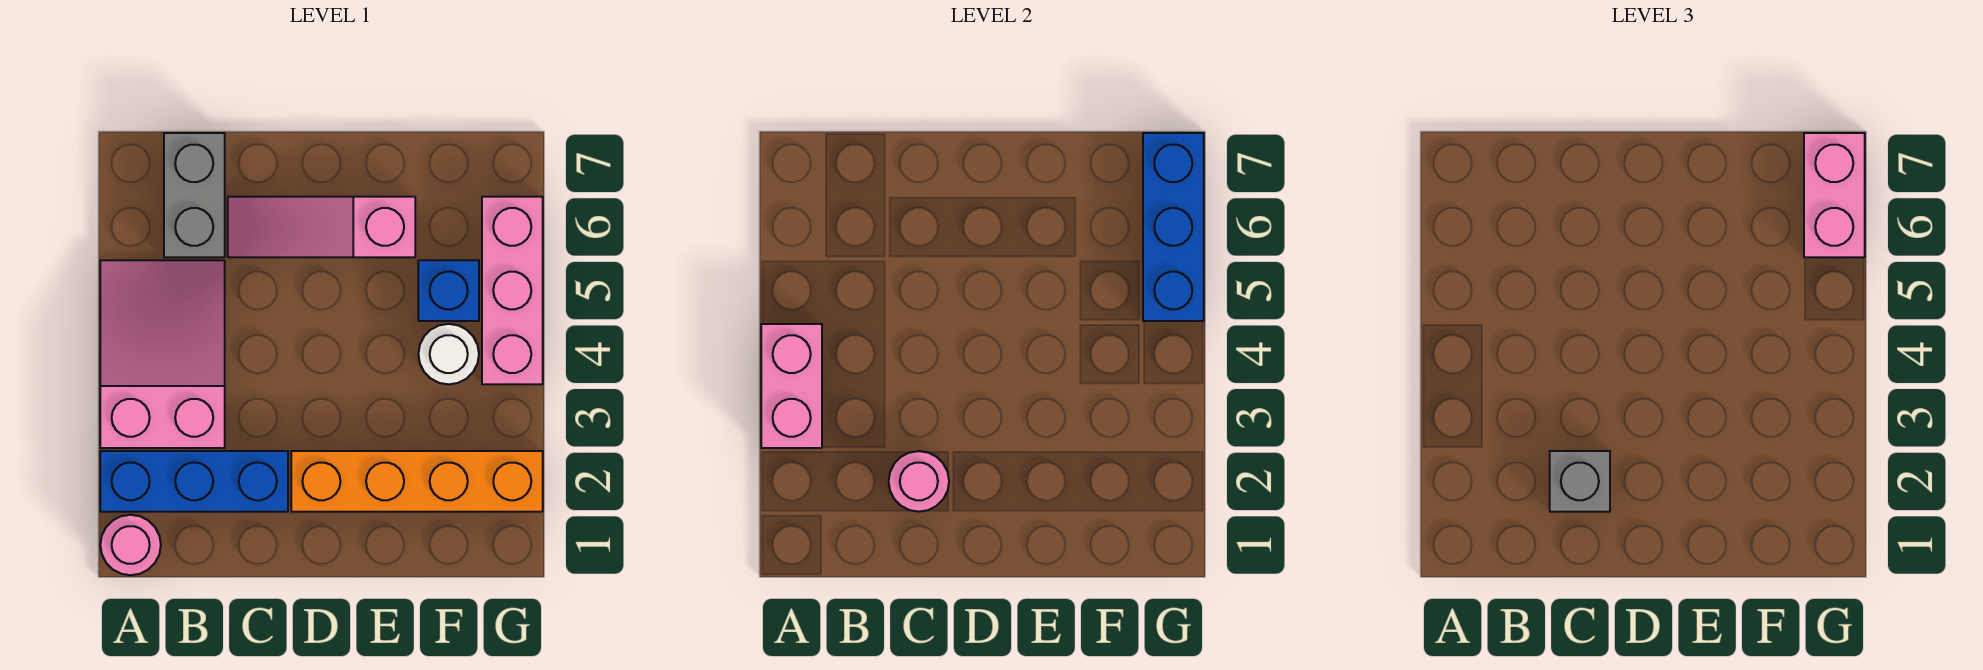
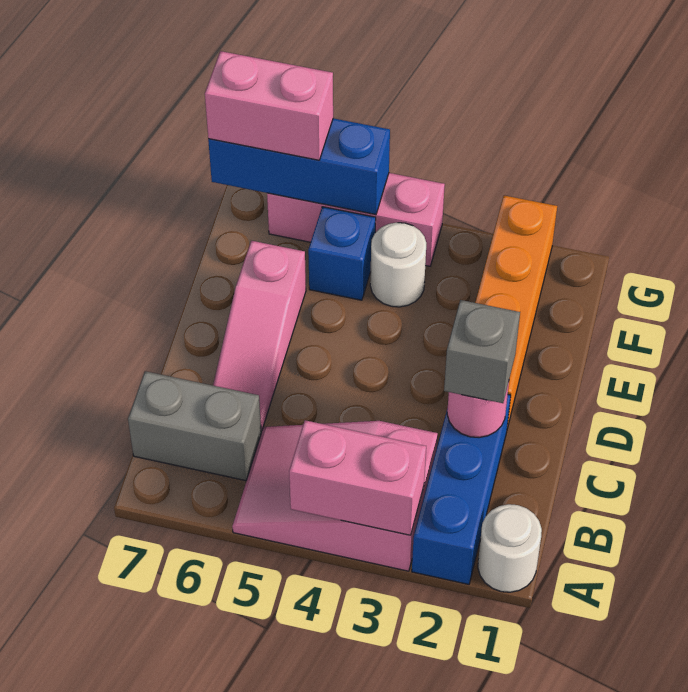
pink round brick A1 level 1 -> white round brick A1 level 1

